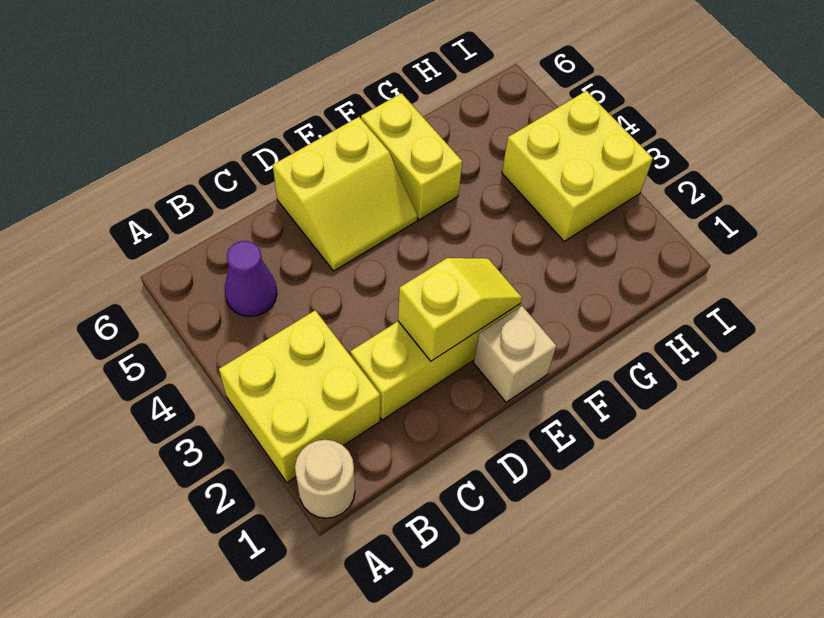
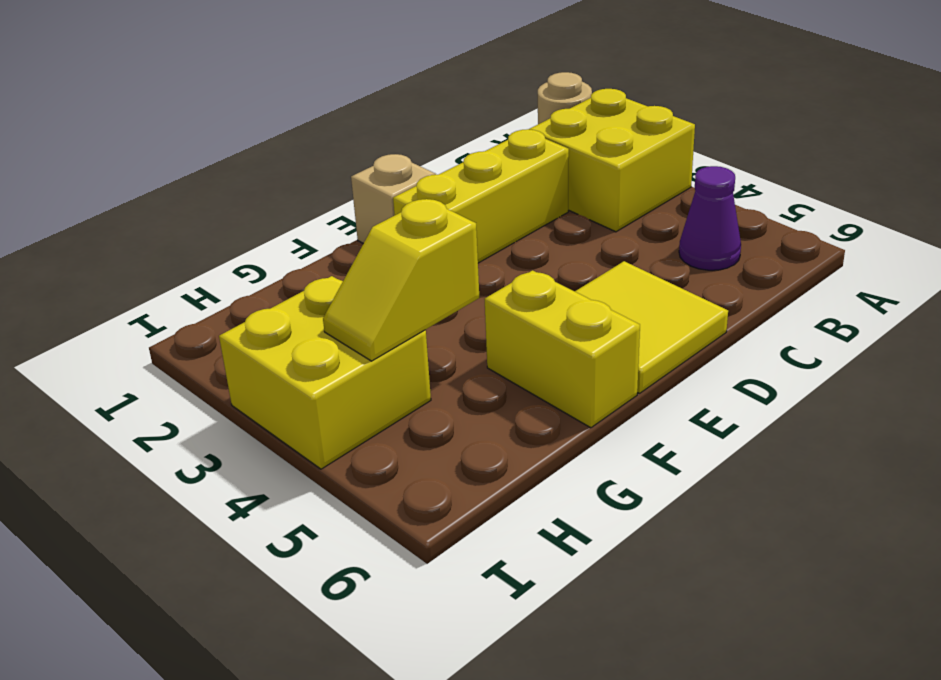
yellow slope D2:E2 level 2 top D -> yellow slope G4:H4 level 2 top G
yellow slope D5:E6 level 1 top 6 -> yellow tile D5:E6 level 1

